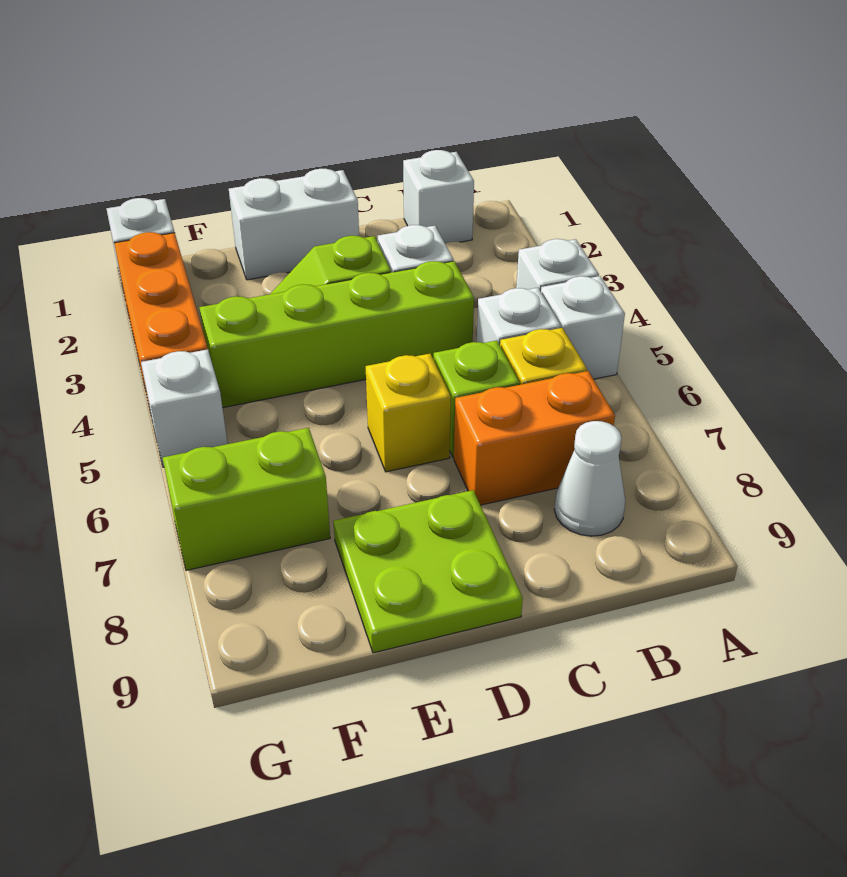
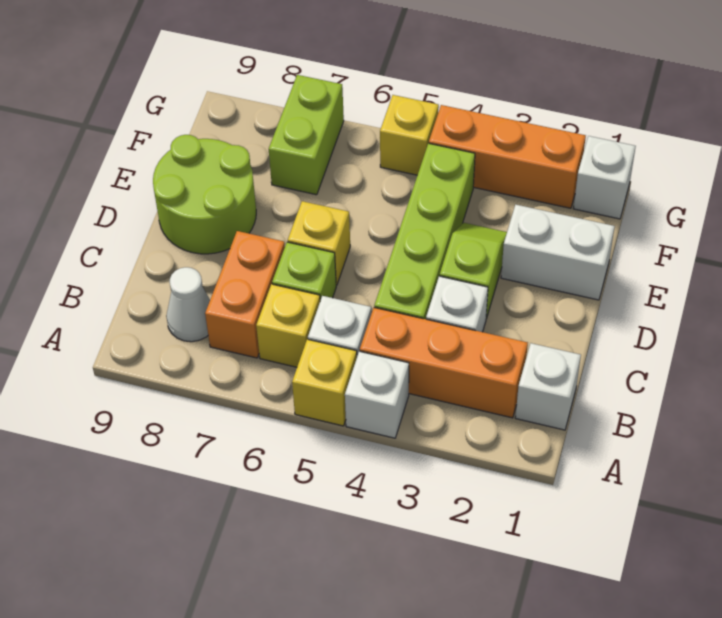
white brick A5 level 1 -> yellow brick A5 level 1
none -> orange brick B2:B4 level 1
white brick D1:E1 level 1 -> white brick E1:E2 level 1
lime plate D8:E9 level 1 -> lime round brick D8:E9 level 1
white brick G5 level 1 -> yellow brick G5 level 1

